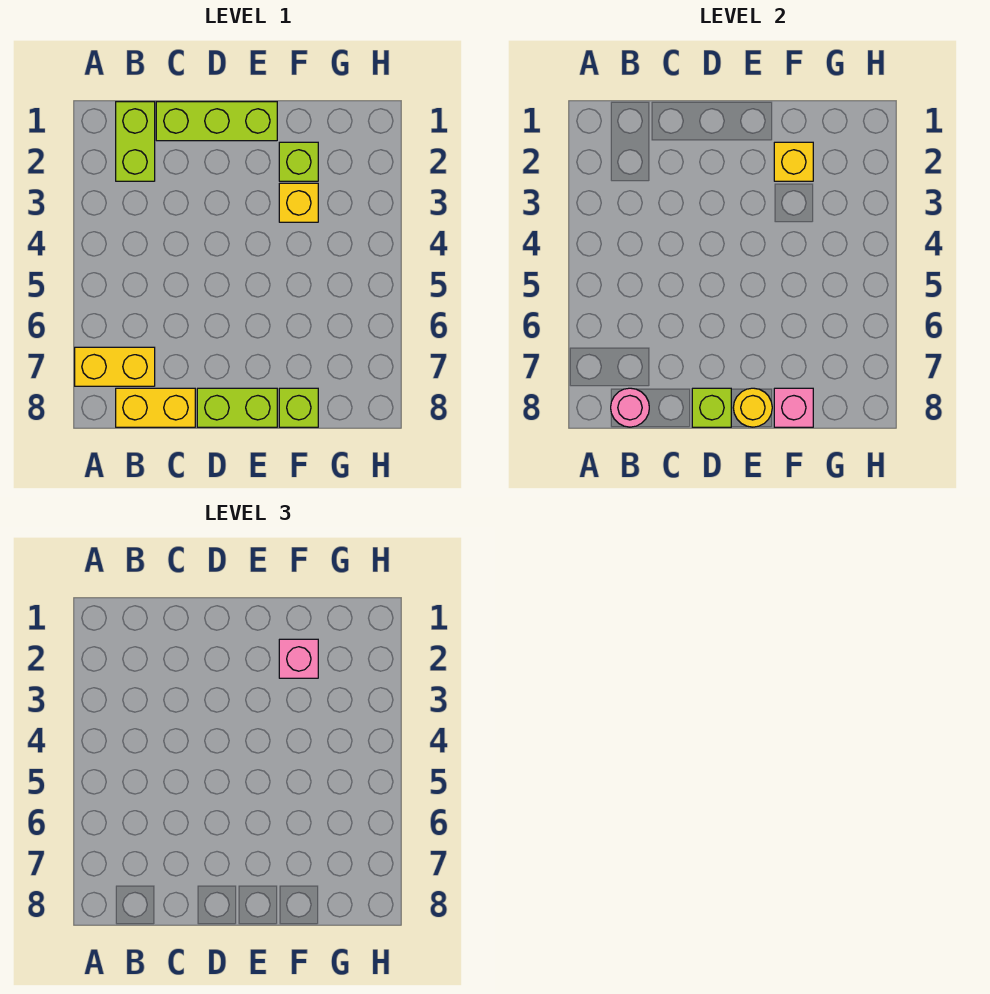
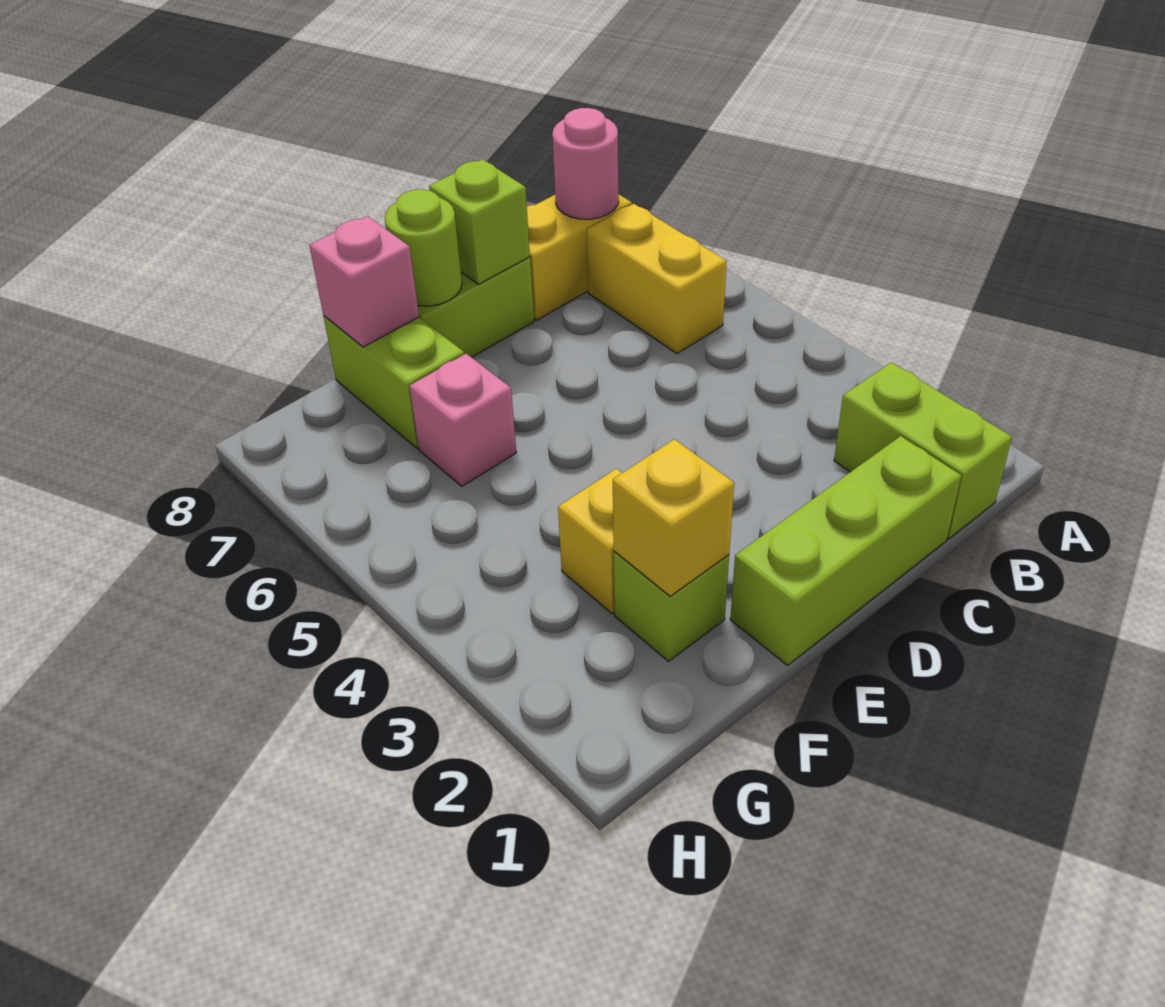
yellow brick A7:B7 level 1 -> yellow brick B6:B7 level 1
yellow round brick E8 level 2 -> lime round brick E8 level 2
pink brick F2 level 3 -> pink brick F6 level 1
lime brick F8 level 1 -> lime brick F7:F8 level 1

